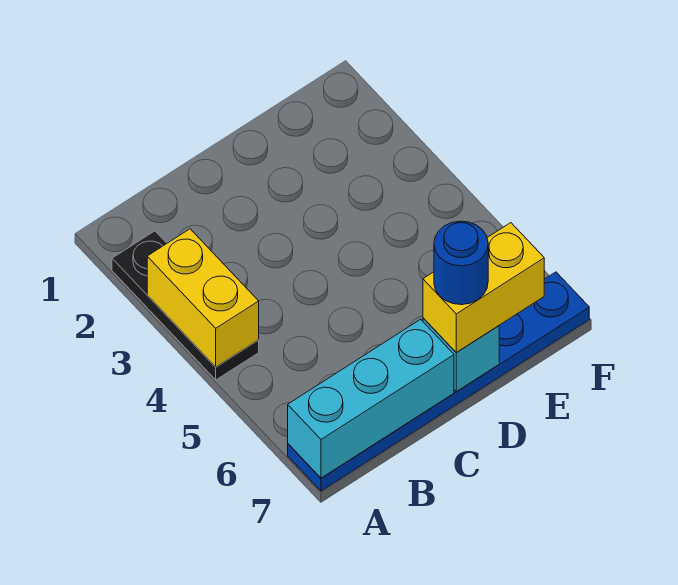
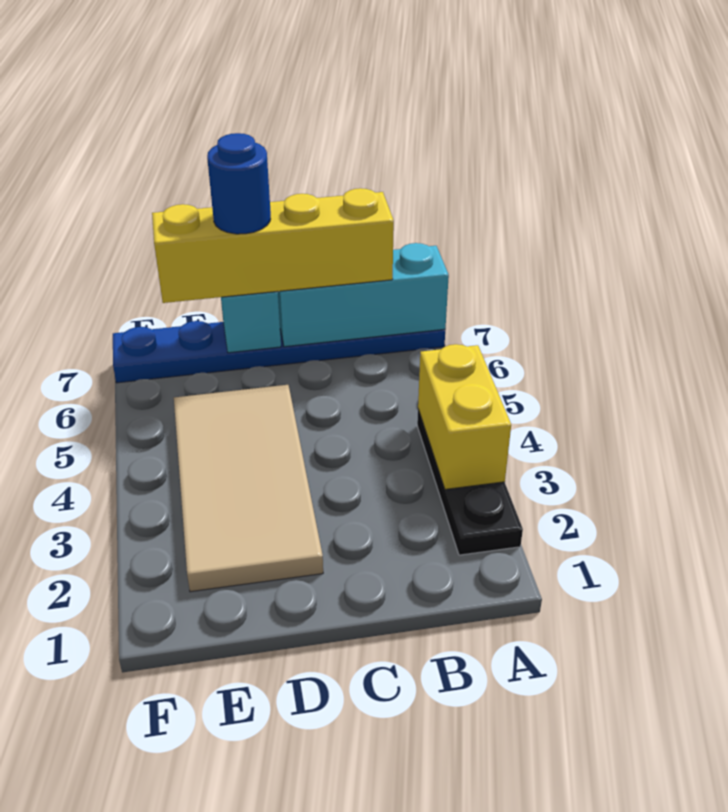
none -> tan tile D2:E5 level 1
yellow brick D7:E7 level 3 -> yellow brick B7:E7 level 3

